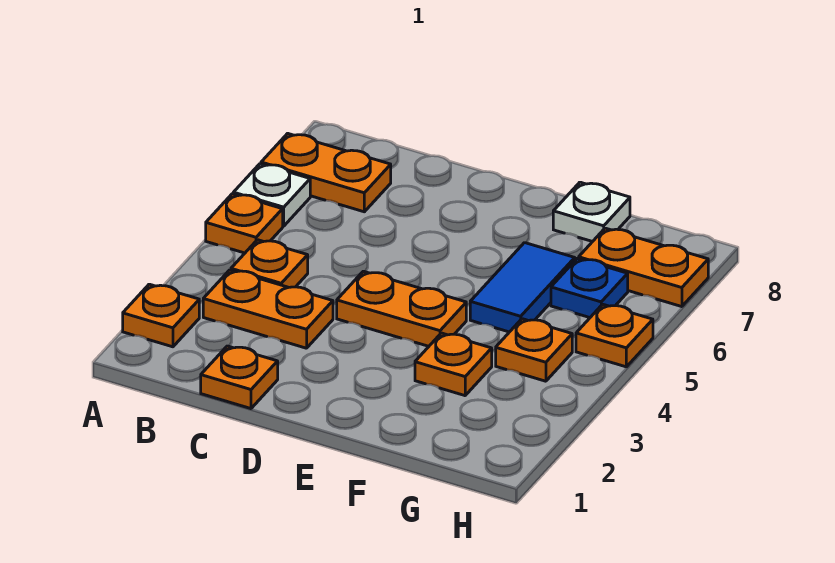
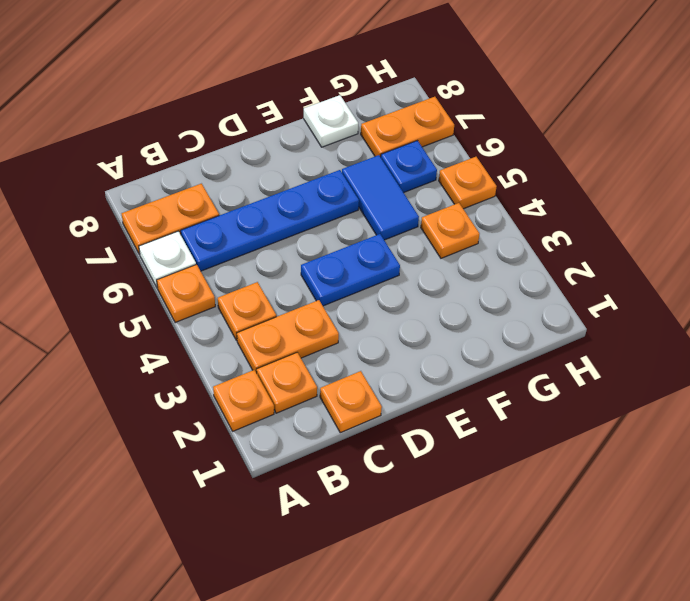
none -> blue plate B6:E6 level 1
orange plate D4:E4 level 1 -> blue plate D4:E4 level 1
orange plate F3 level 1 -> orange plate B2 level 1

